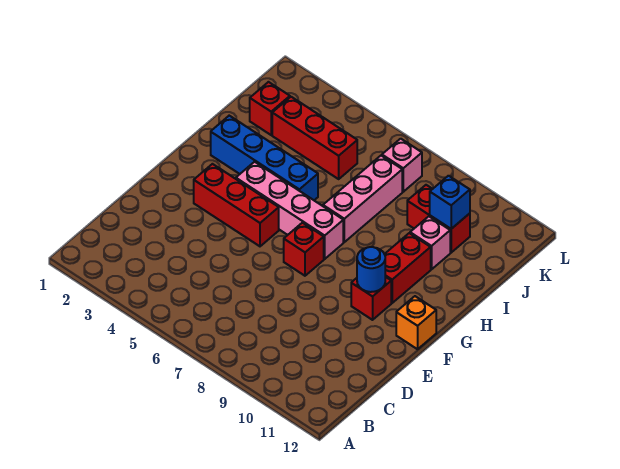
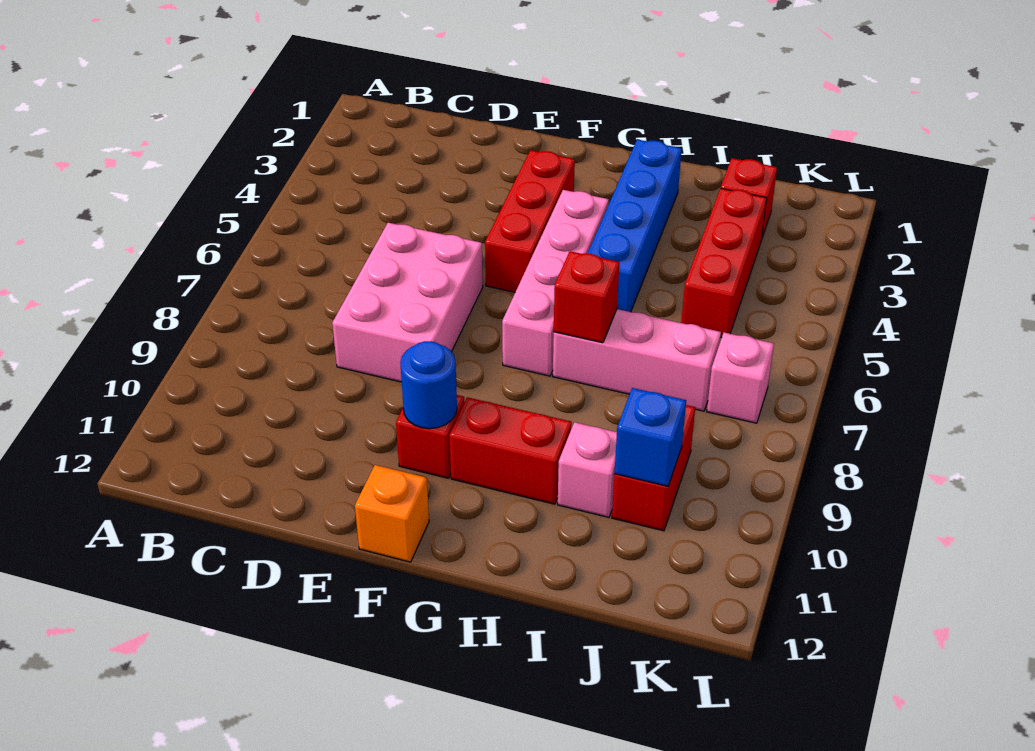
none -> pink brick D6:E8 level 1
red brick F7 level 1 -> red brick H7 level 2

